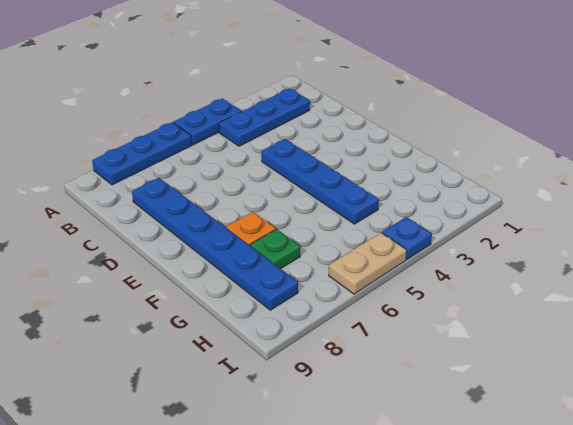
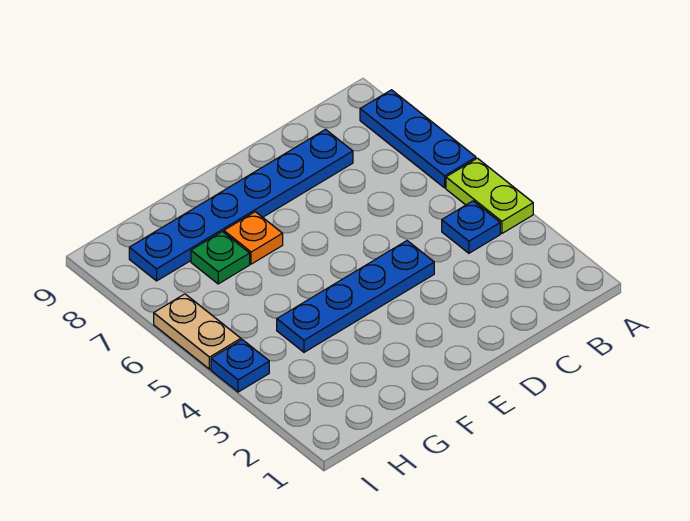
blue plate A4:A5 level 1 -> lime plate A4:A5 level 1
blue plate B2:B4 level 1 -> blue plate B4 level 1

